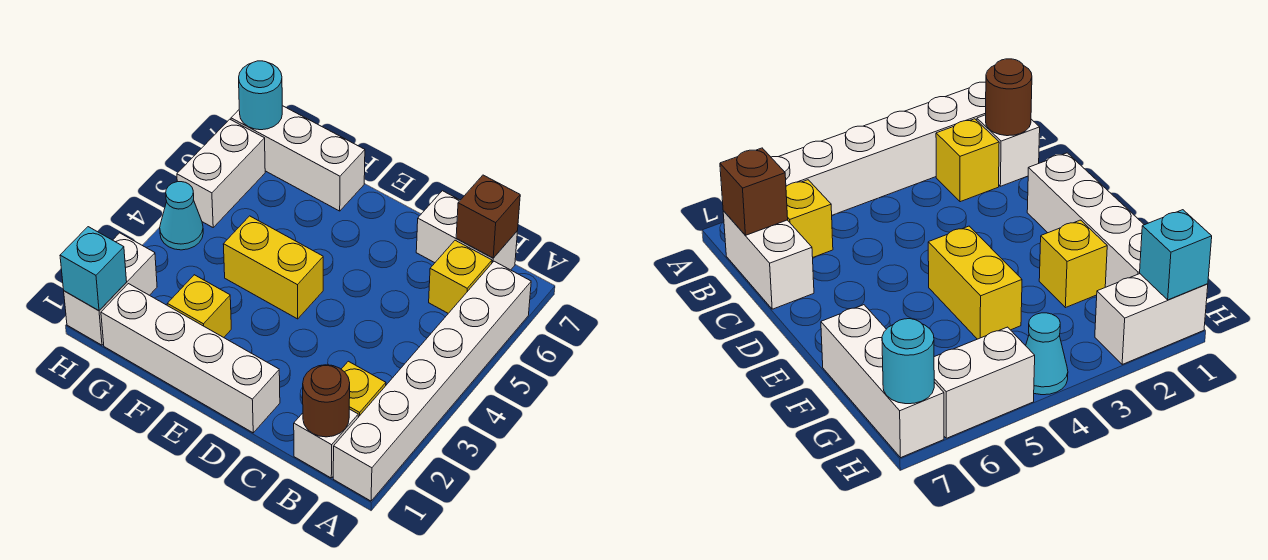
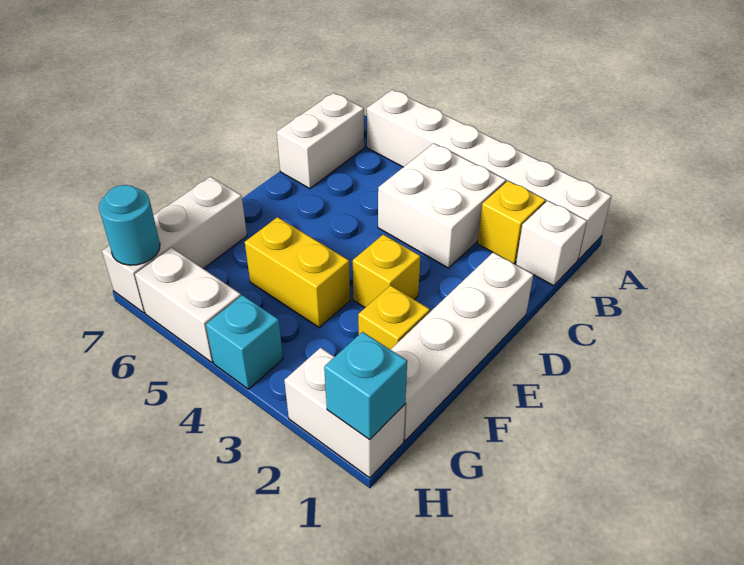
brown round brick B1 level 2 -> none
none -> white brick B3:C4 level 1
yellow brick B6 level 1 -> yellow brick E3 level 1
brown brick B7 level 2 -> none
yellow brick E4:F4 level 1 -> yellow brick F4:F5 level 1
cyan cone H4 level 1 -> cyan brick H4 level 1

